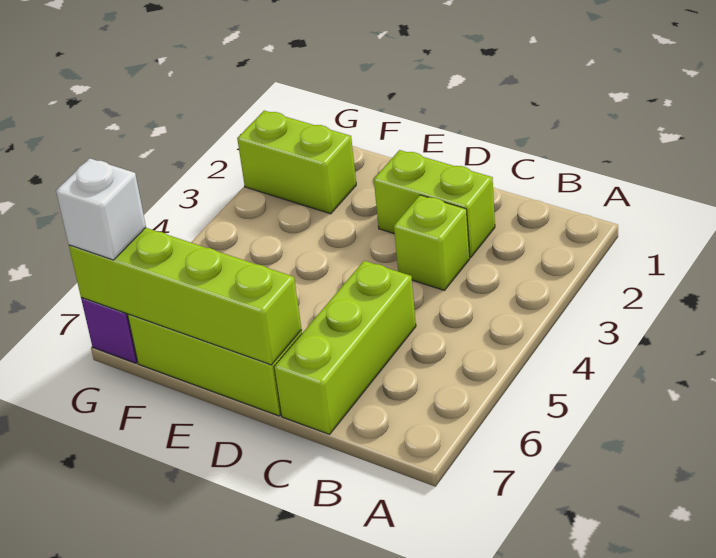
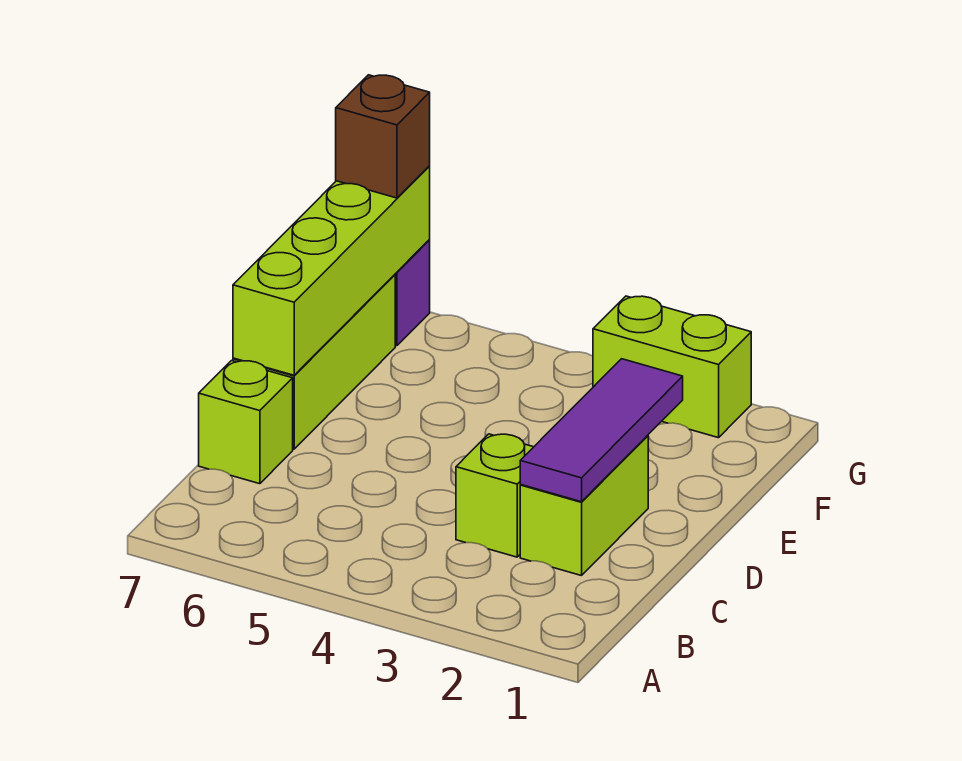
none -> purple tile C2:E2 level 2
lime brick C5:C7 level 1 -> lime brick C7 level 1
lime brick F2:G2 level 1 -> lime brick G2:G3 level 1
white brick G7 level 3 -> brown brick G7 level 3

